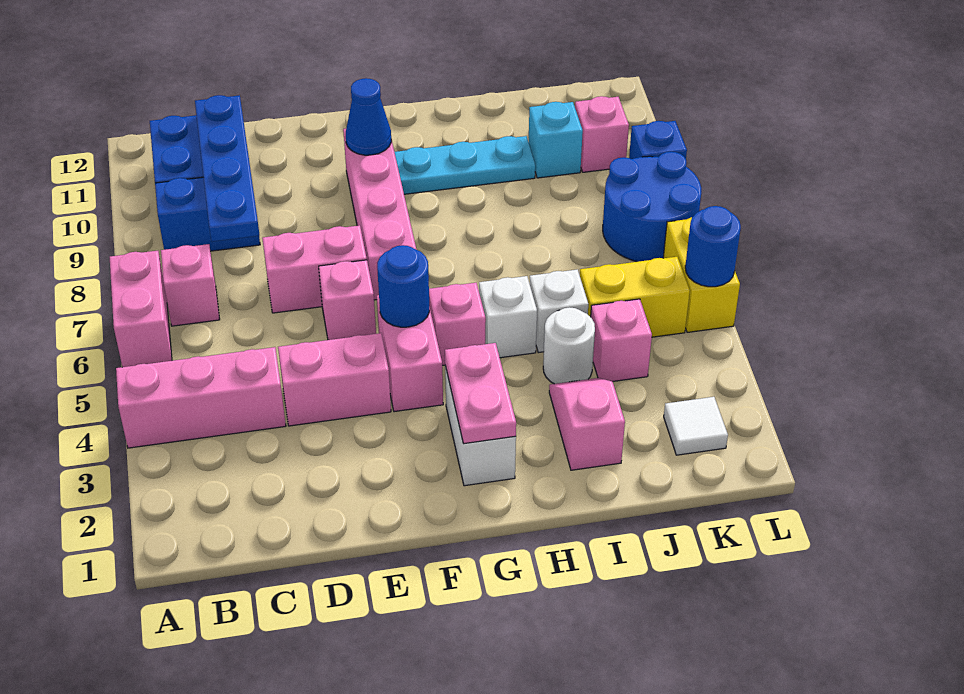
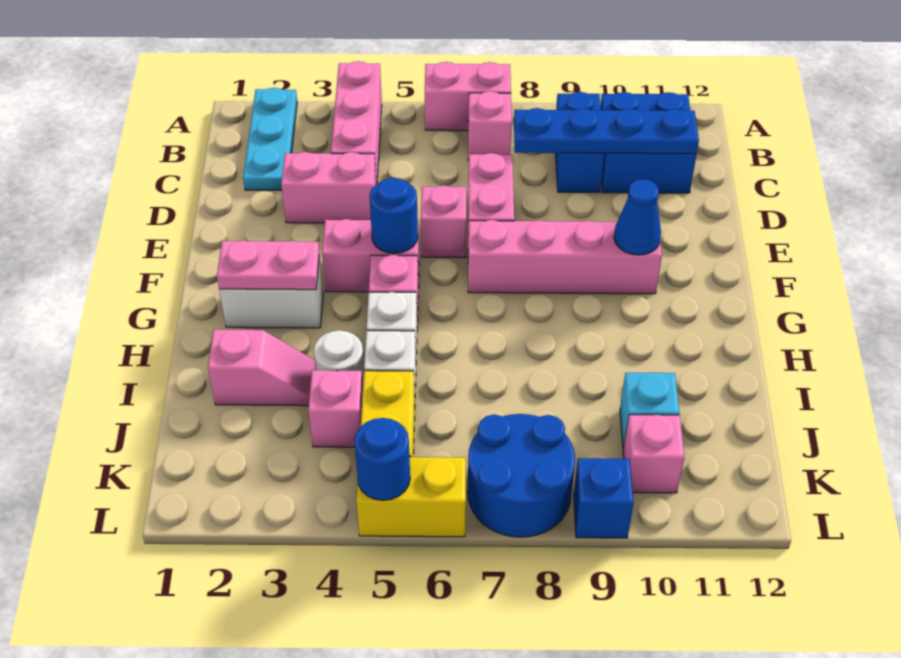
pink brick D4:E4 level 1 -> pink brick D3:D4 level 1
cyan plate G10:I10 level 1 -> cyan plate A2:C2 level 1
white tile K2 level 1 -> none

